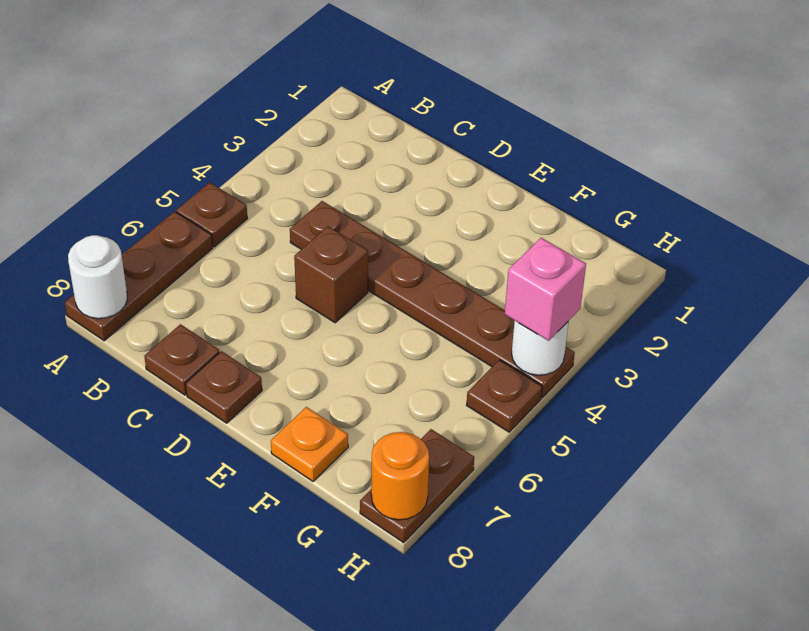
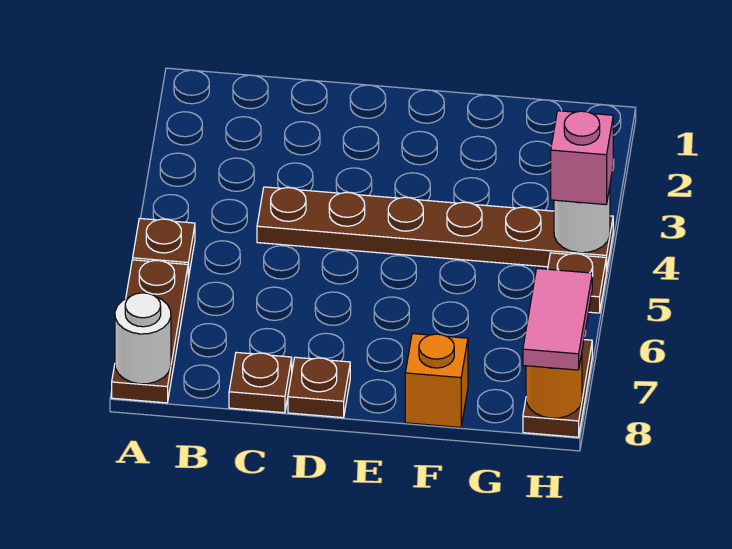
brown brick D5 level 1 -> none
orange plate F8 level 1 -> orange brick F8 level 1
none -> pink tile H7:H8 level 3

